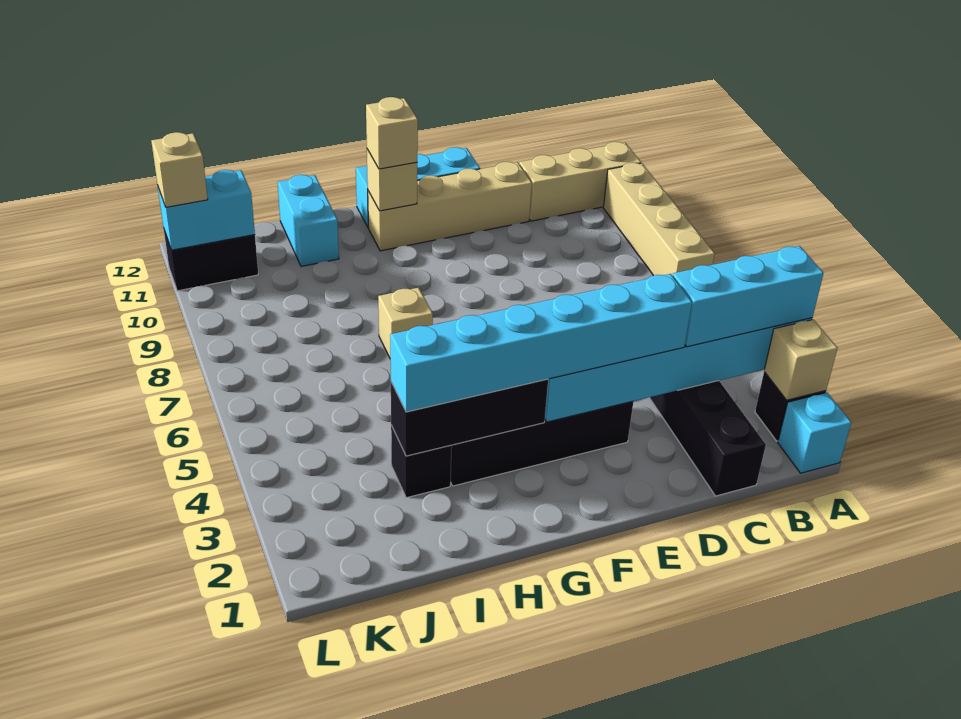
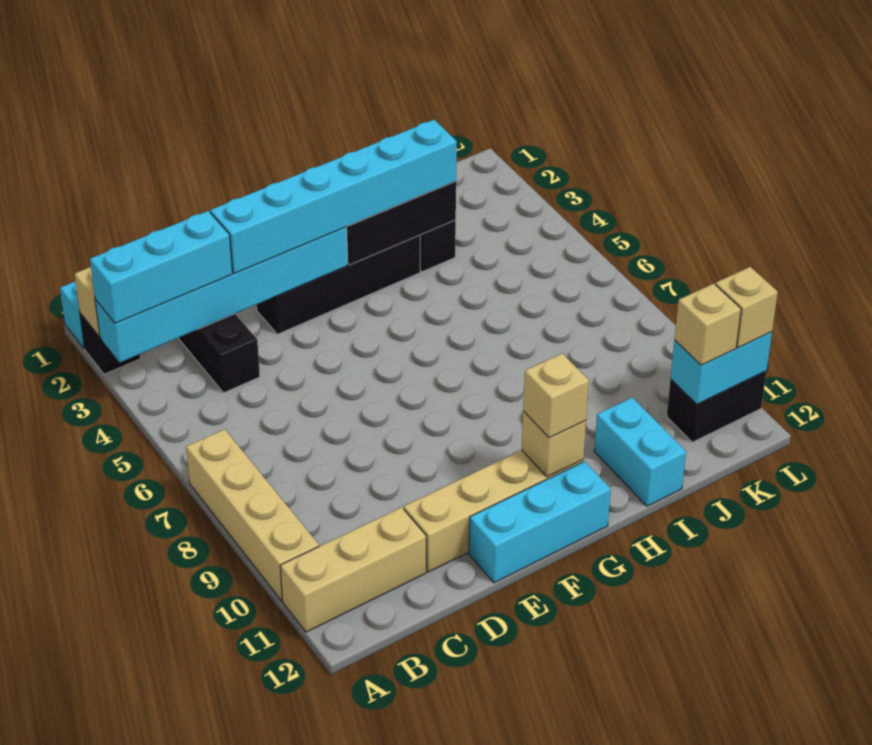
tan brick H7 level 1 -> tan brick K11 level 3

